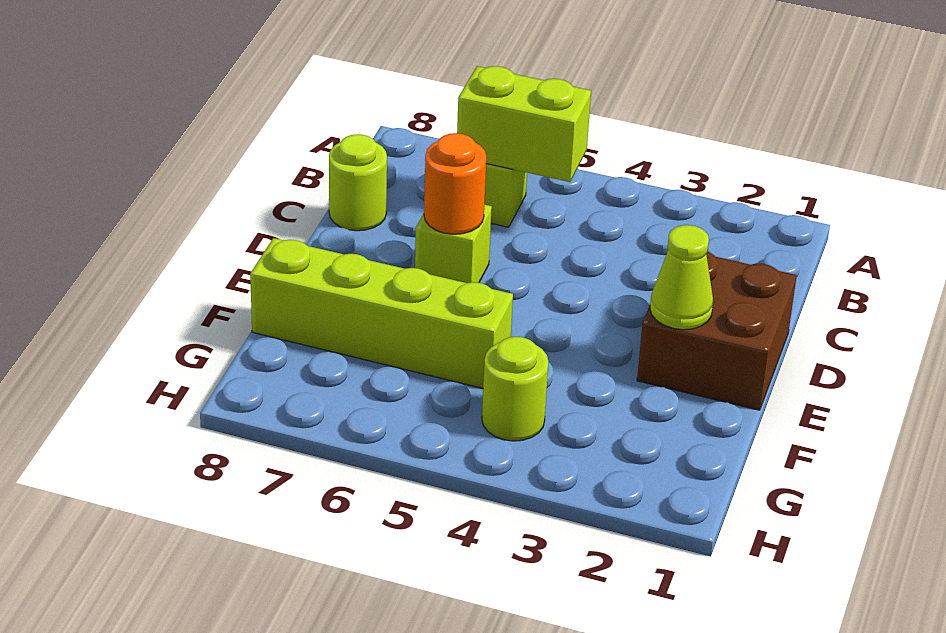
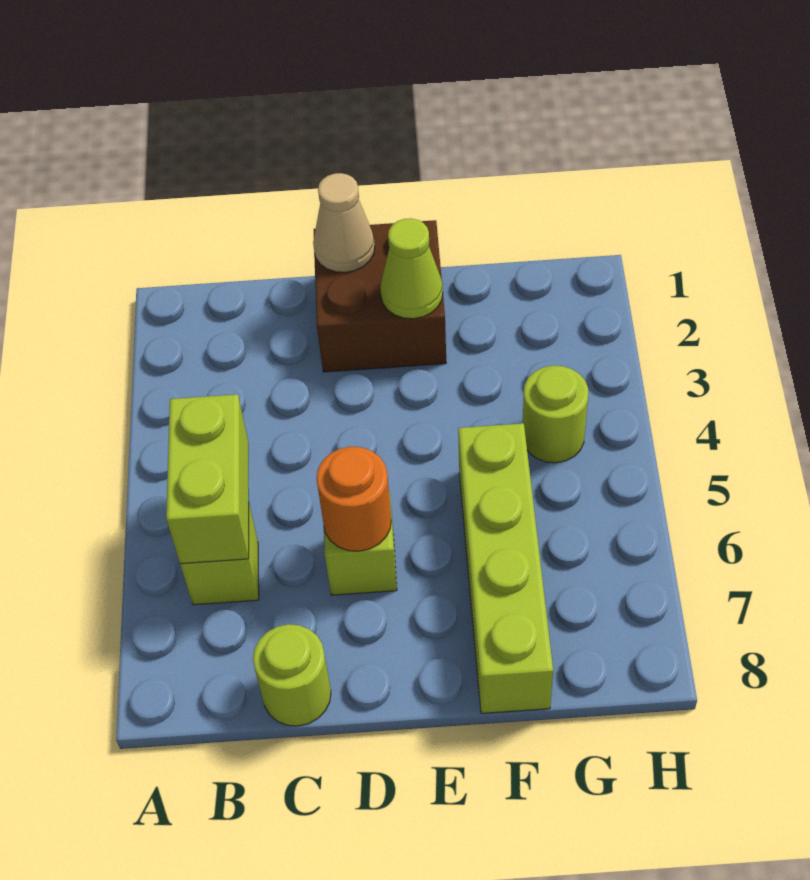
none -> tan cone D1 level 2

